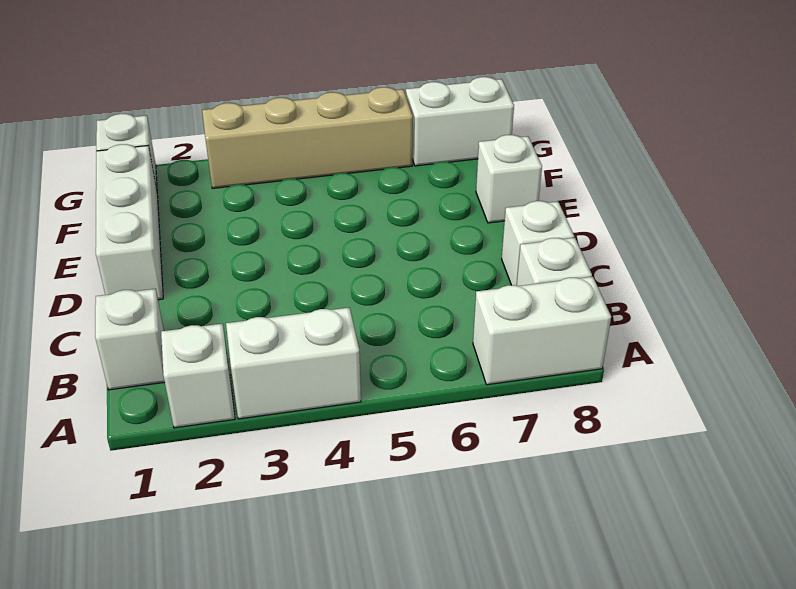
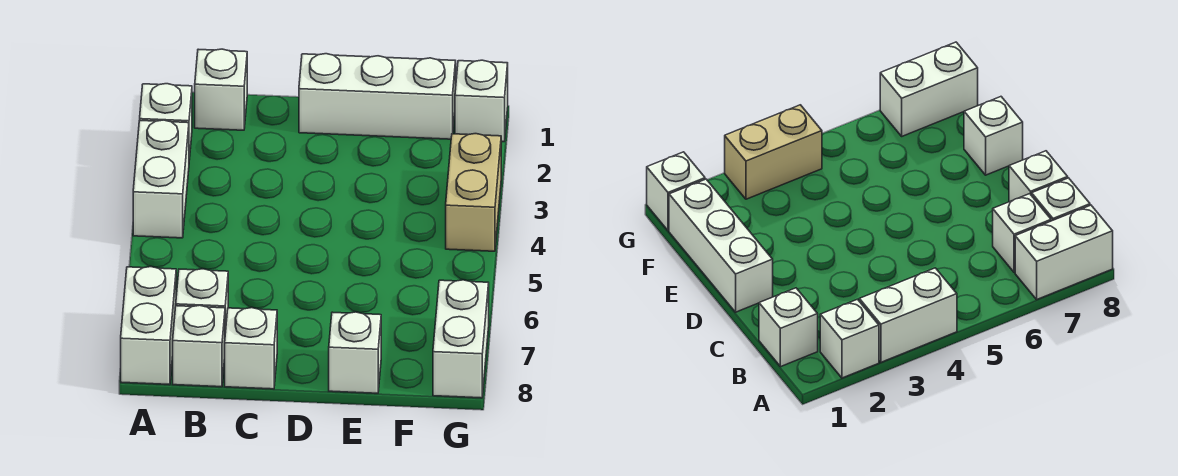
none -> white brick B7 level 1
tan brick G3:G6 level 1 -> tan brick G3:G4 level 1

